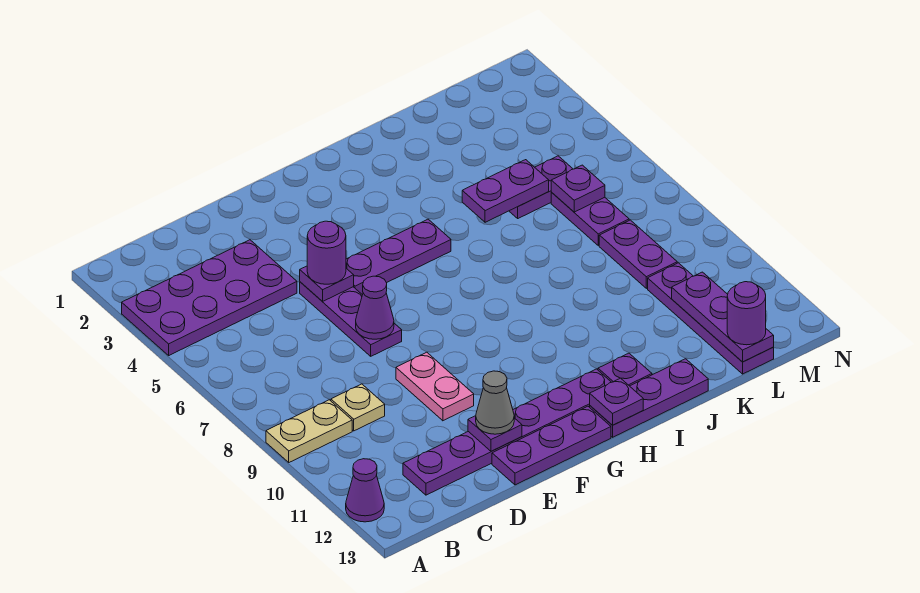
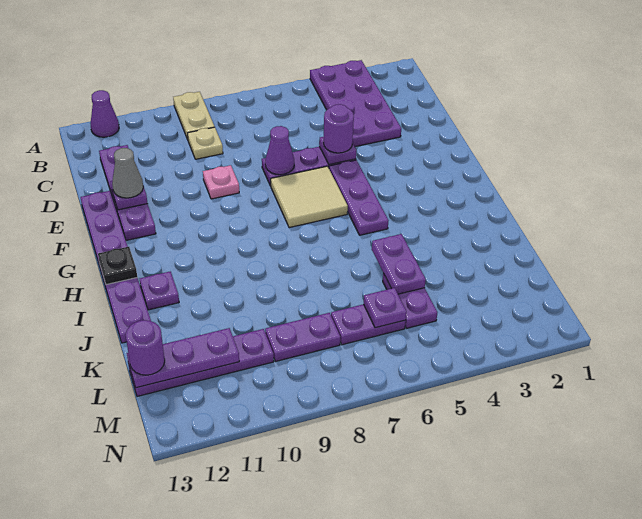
purple plate C12:H12 level 1 -> purple plate C12:F12 level 1
pink plate E9:E10 level 1 -> pink plate E9 level 1
none -> tan tile F6:G7 level 1
purple plate H13 level 2 -> black plate H13 level 2

